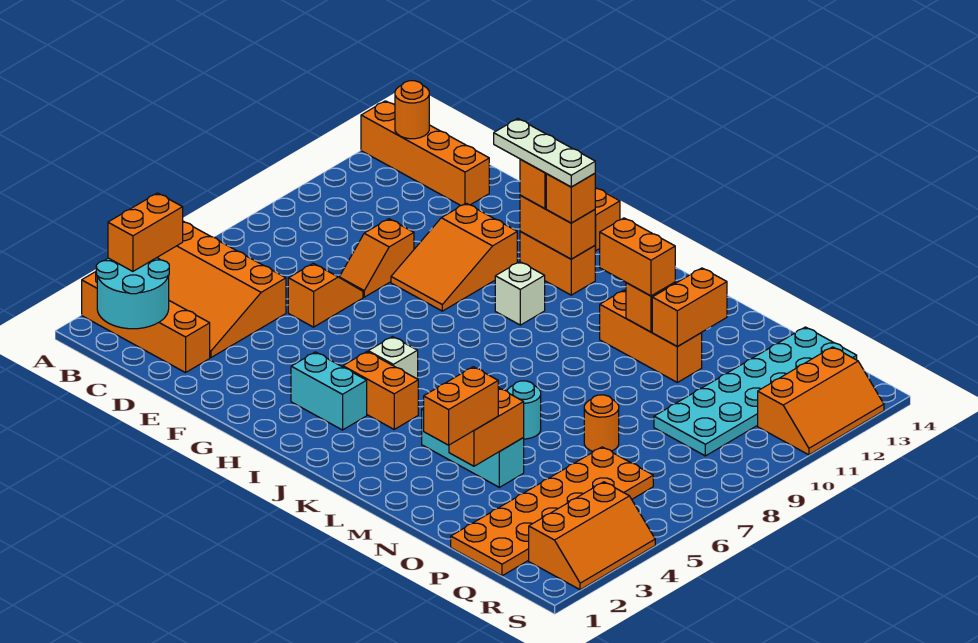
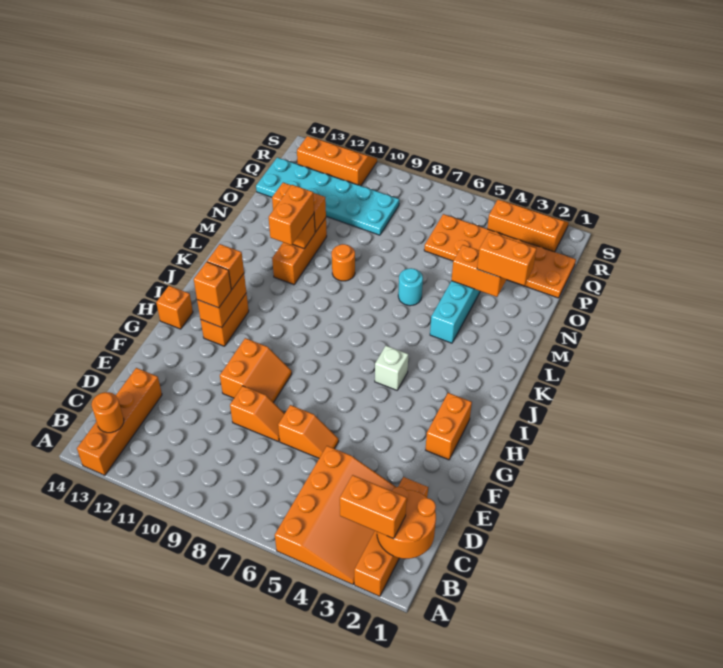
cyan round brick B1:C2 level 2 -> orange round brick B1:C2 level 2
orange slope E6:E7 level 1 top 6 -> orange slope E6:E7 level 1 top 7
orange slope F9:G11 level 1 top 11 -> orange slope F9:G10 level 1 top 10
white plate G12:I12 level 4 -> none
cyan brick H3:I3 level 1 -> none
orange brick I4:J4 level 1 -> orange brick G2:H2 level 1
white brick I10 level 1 -> none
orange round brick O7 level 1 -> orange round brick M9 level 1

